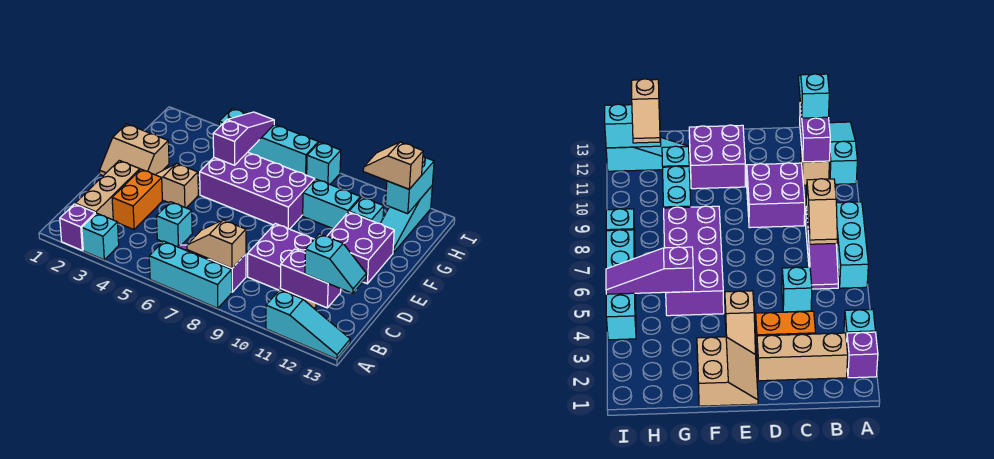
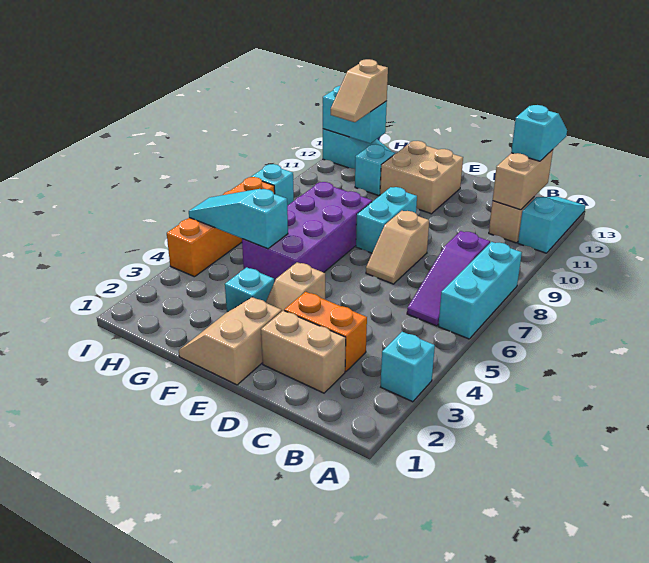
purple brick A2 level 1 -> none
tan brick B2:D2 level 1 -> tan brick C2:D2 level 1
tan slope B7:B8 level 2 top 8 -> tan slope D7:D8 level 1 top 8
purple brick B11:B12 level 2 -> tan brick B11:B12 level 2
cyan brick C5 level 1 -> cyan brick F3 level 1
purple brick C9:D10 level 1 -> none
tan slope E1:F2 level 1 top F -> tan slope E1:F2 level 1 top E
purple brick E11:F12 level 1 -> tan brick E11:F12 level 1
purple slope G5:I5 level 2 top G -> cyan slope G5:I5 level 2 top G
cyan brick G9:G10 level 1 -> cyan brick E8:E9 level 1
cyan brick I4:I7 level 1 -> orange brick I4:I7 level 1

